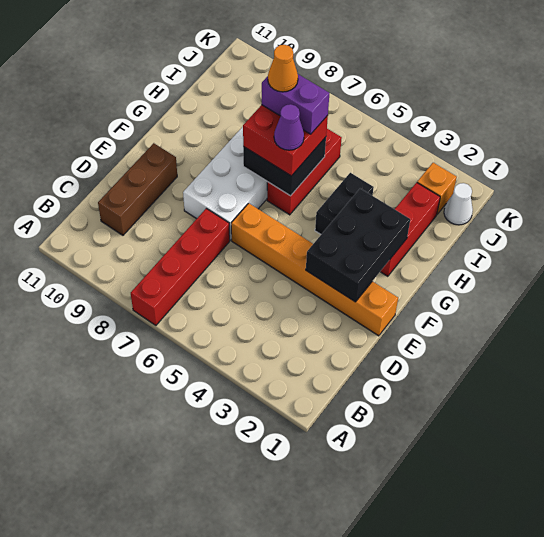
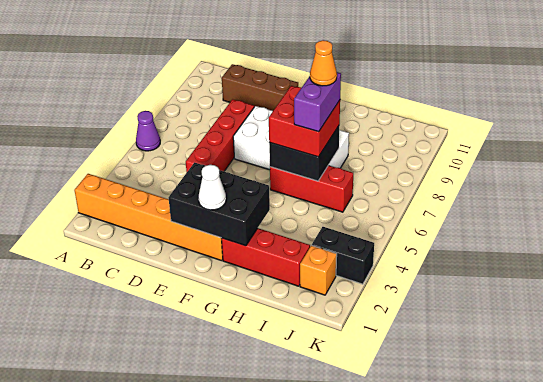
red brick A7:D7 level 1 -> red brick D5:D8 level 1
orange brick E1:E6 level 1 -> orange brick A2:F2 level 1
black brick G4:H4 level 1 -> black brick J3:K3 level 1
purple cone G6 level 4 -> purple cone A6 level 1
white cone J1 level 1 -> white cone F2 level 3

